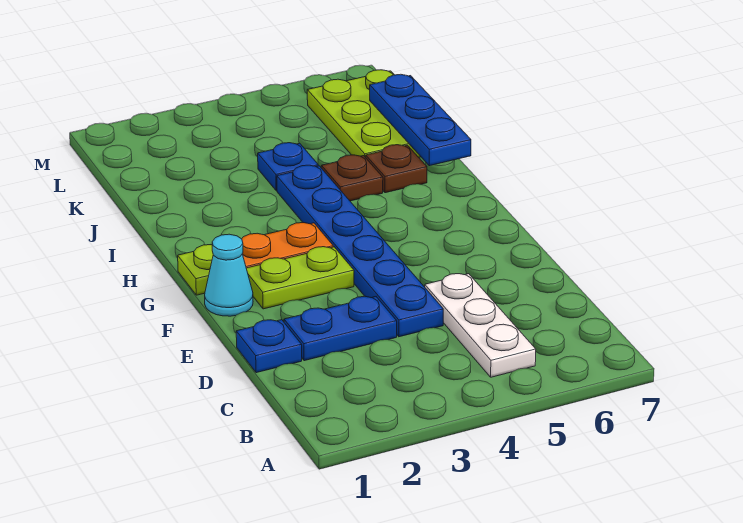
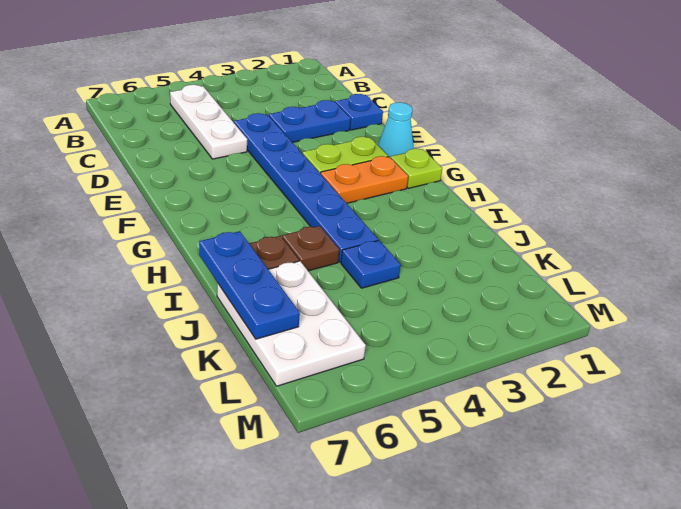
lime plate J6:L7 level 1 -> white plate J6:L7 level 1

